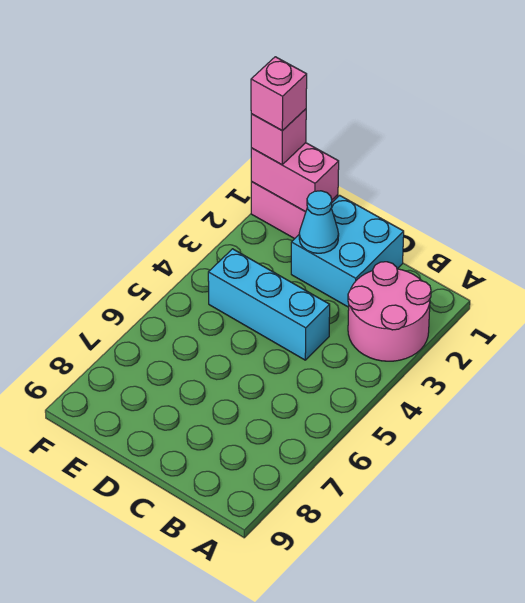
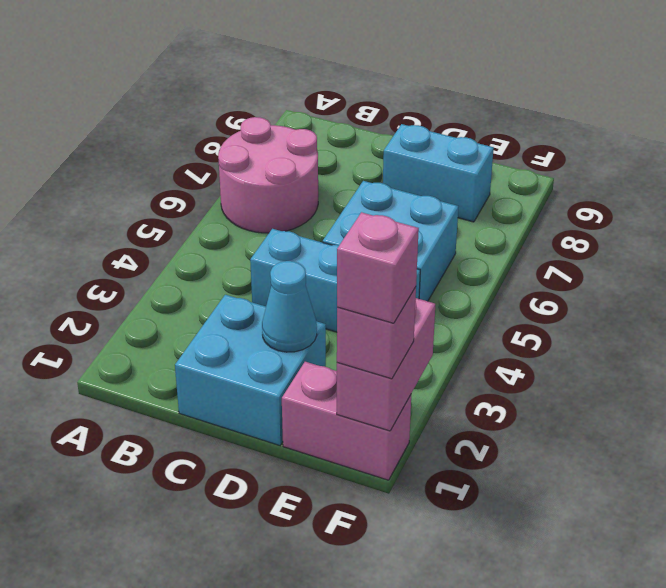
pink round brick A2:B3 level 1 -> pink round brick A6:B7 level 1
none -> cyan brick D5:E6 level 1
none -> cyan brick D8:E8 level 1
pink brick E1:F1 level 2 -> pink brick F1:F2 level 2

